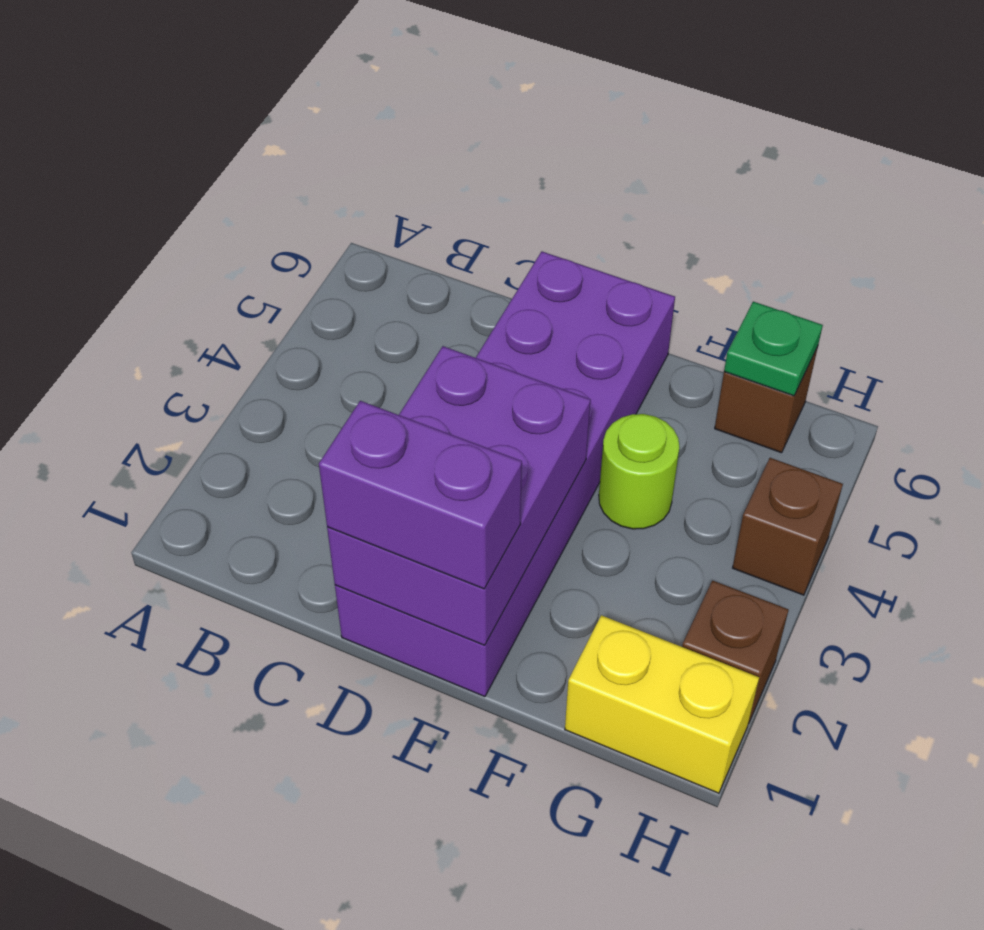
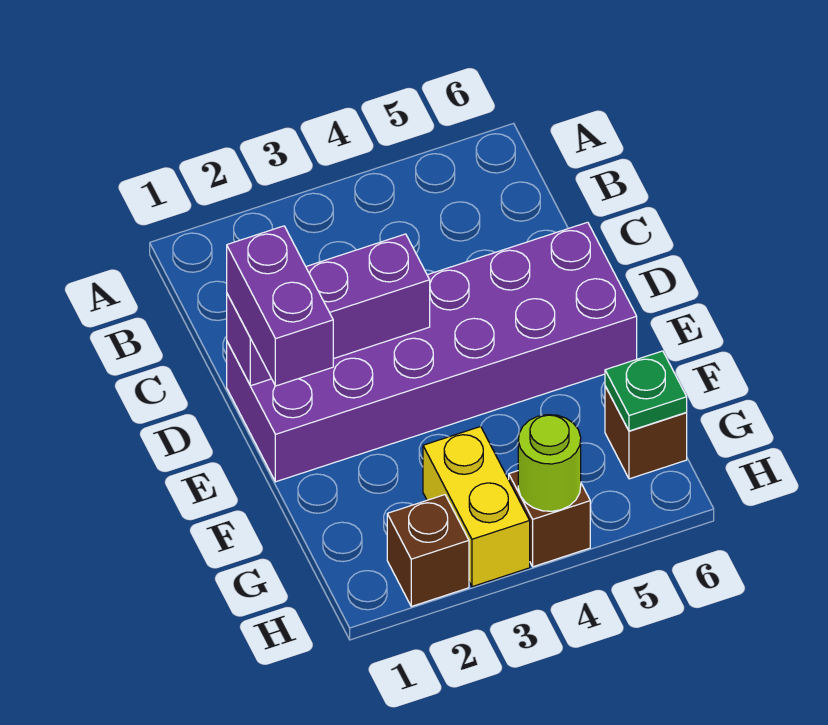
purple brick D1:E3 level 2 -> purple brick D1:D3 level 2
lime round brick F4 level 1 -> lime round brick H4 level 2
yellow brick G1:H1 level 1 -> yellow brick G3:H3 level 1

